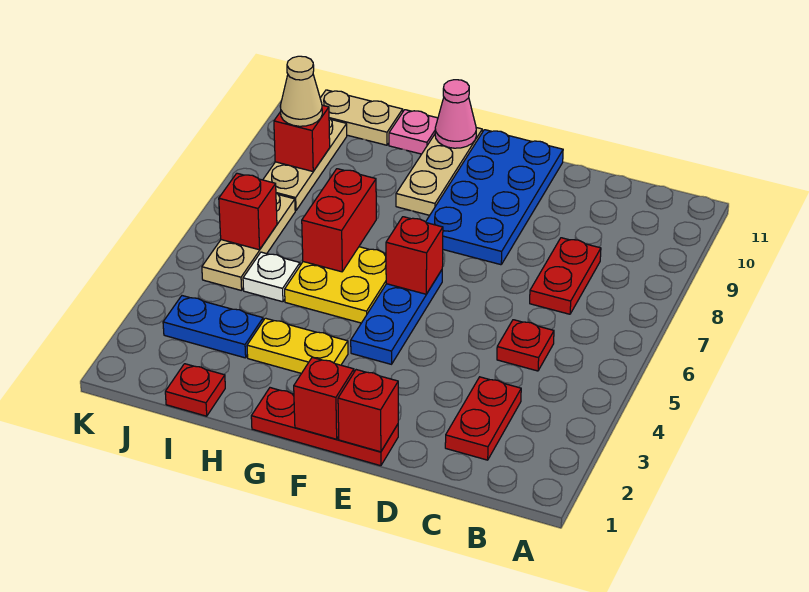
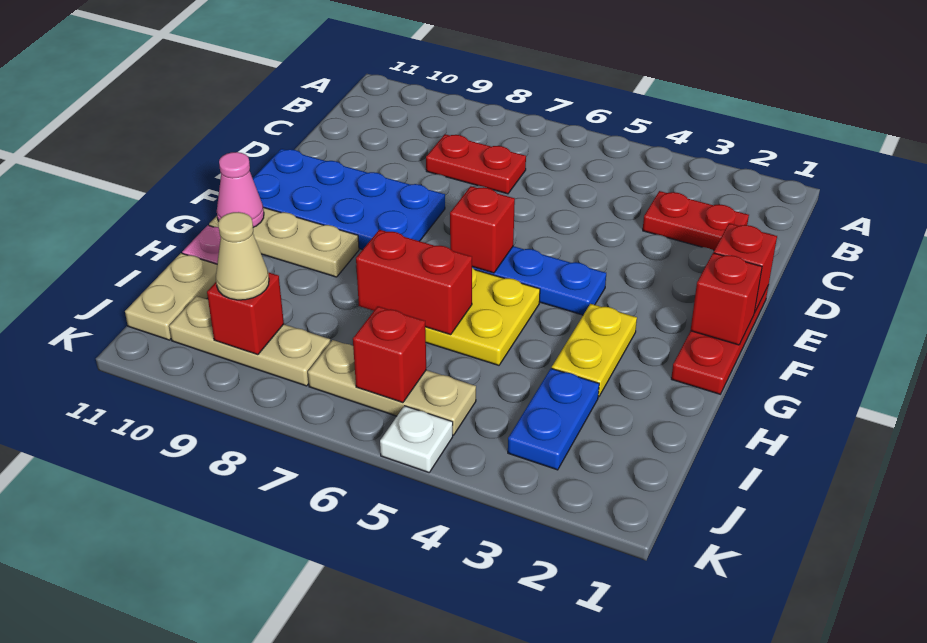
red plate C5 level 1 -> none
red plate I1 level 1 -> none
white plate I5 level 1 -> white plate K5 level 1

